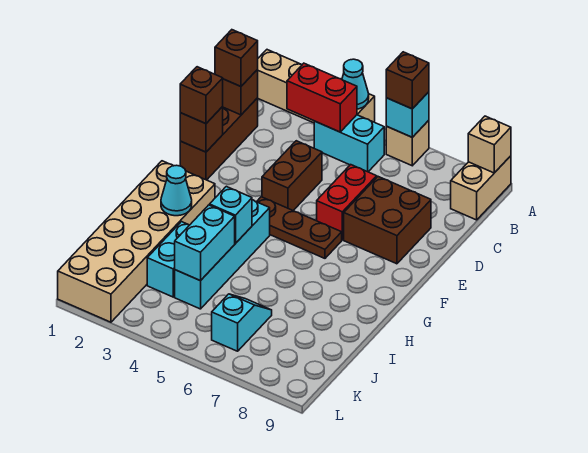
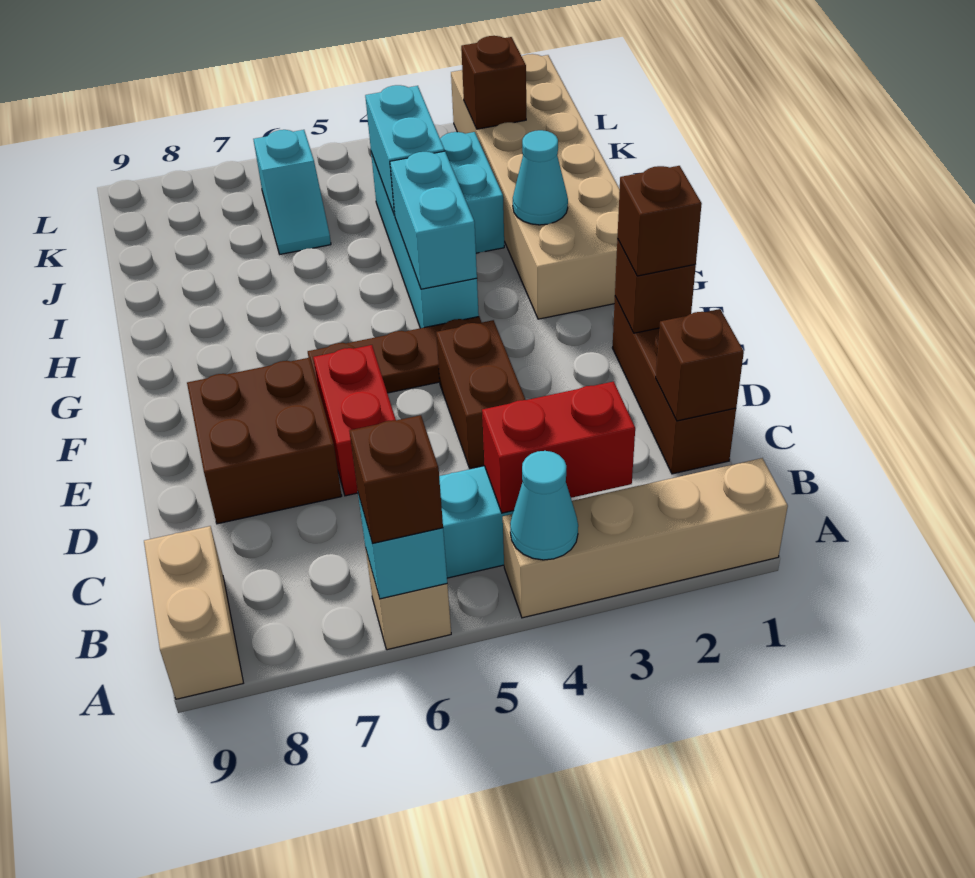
tan brick A9 level 2 -> none
brown brick C1 level 3 -> brown brick K2 level 2
cyan brick H4 level 2 -> cyan brick G4:H4 level 2

